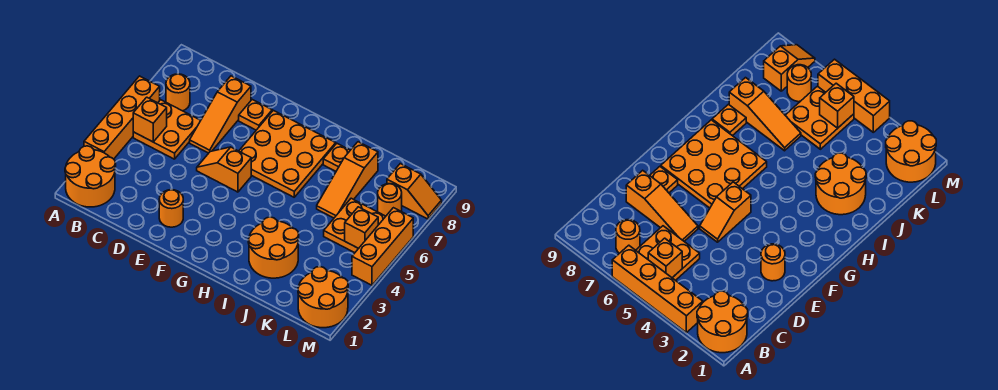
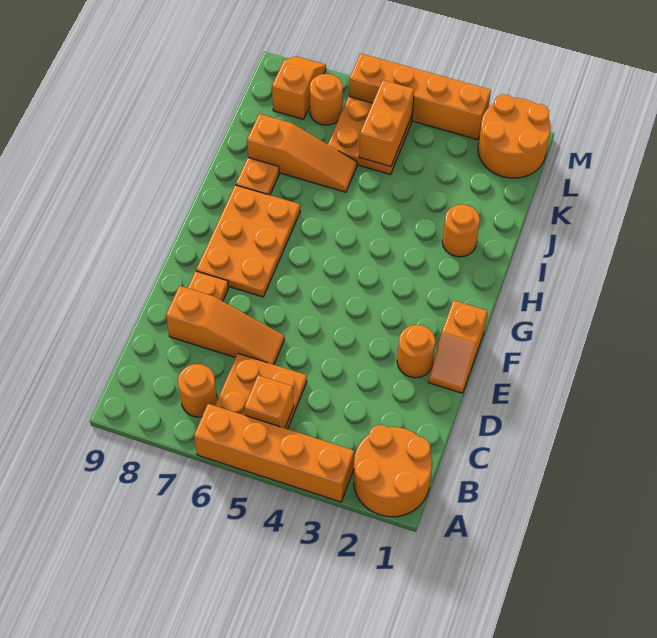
orange slope E5:F5 level 1 top F -> orange slope E1:F1 level 1 top F
orange plate F6:H8 level 1 -> orange plate F7:H8 level 1
orange round brick I2:J3 level 1 -> orange round brick I2 level 1
orange brick L5 level 2 -> orange brick K5:L5 level 2
orange brick M4:M6 level 1 -> orange brick M3:M6 level 1

